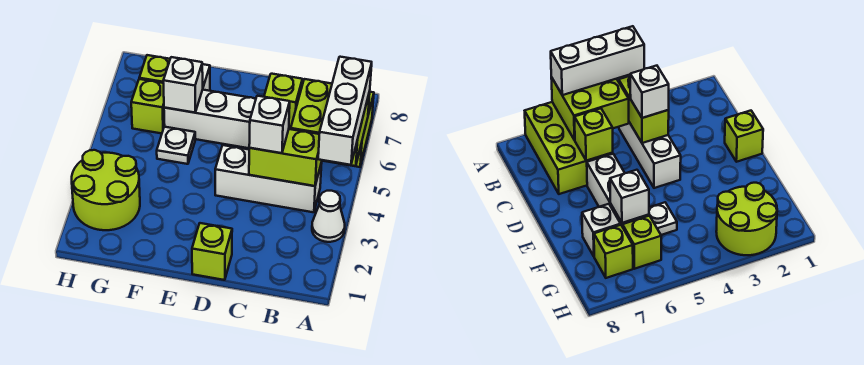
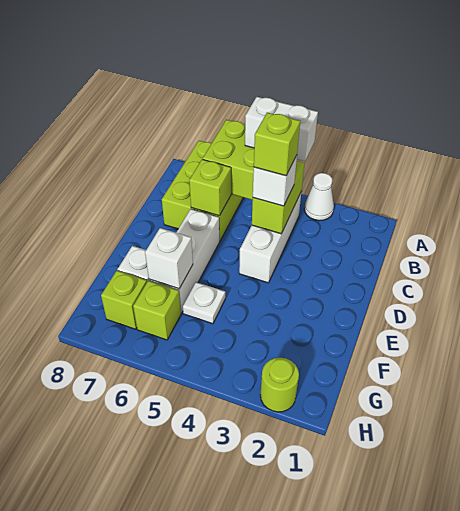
white brick A4:A6 level 3 -> white brick A4:A5 level 3
lime brick D1 level 1 -> lime brick C4 level 4
lime round brick G2:H3 level 1 -> lime round brick H2 level 1

